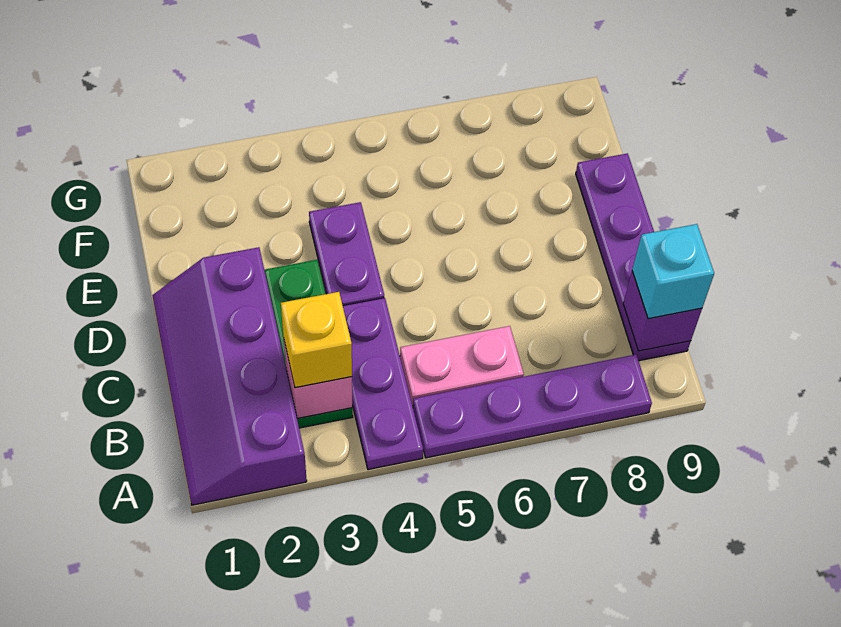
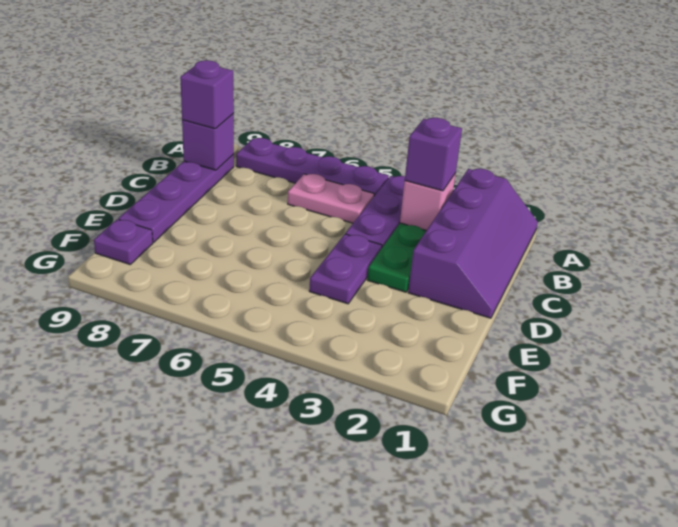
yellow brick B3 level 3 -> purple brick B3 level 3
cyan brick B9 level 3 -> purple brick B9 level 3
none -> purple plate F9 level 1

